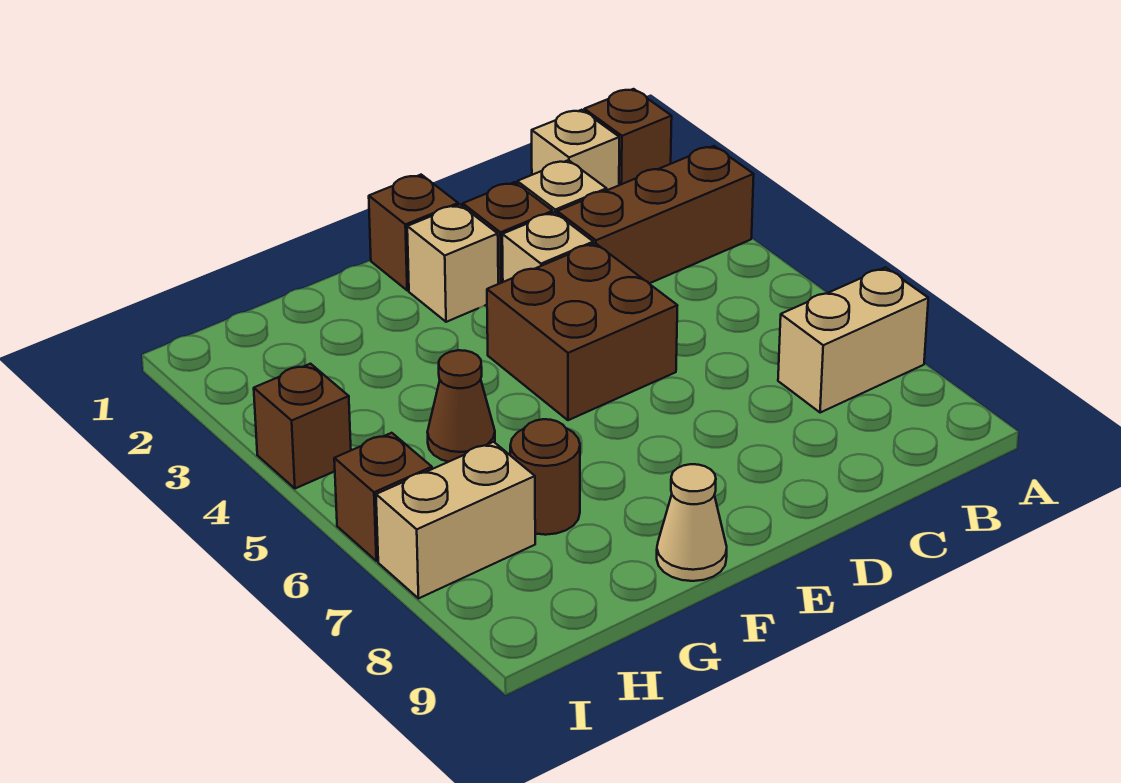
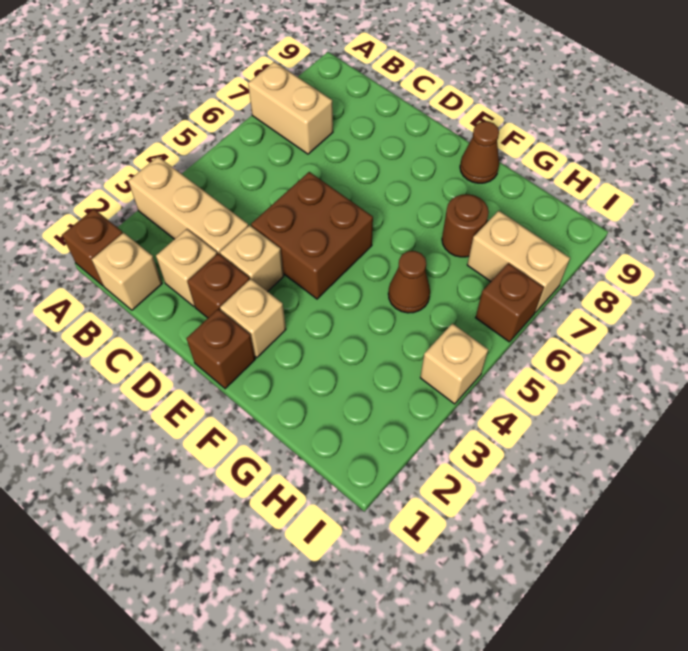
brown brick A3:C3 level 1 -> tan brick A3:C3 level 1
tan cone F9 level 1 -> brown cone F9 level 1
brown brick I4 level 1 -> tan brick I4 level 1

